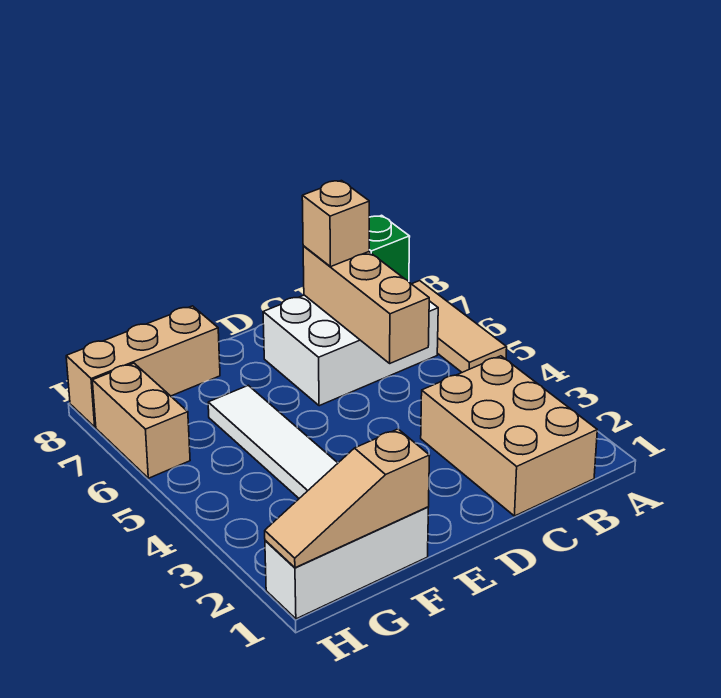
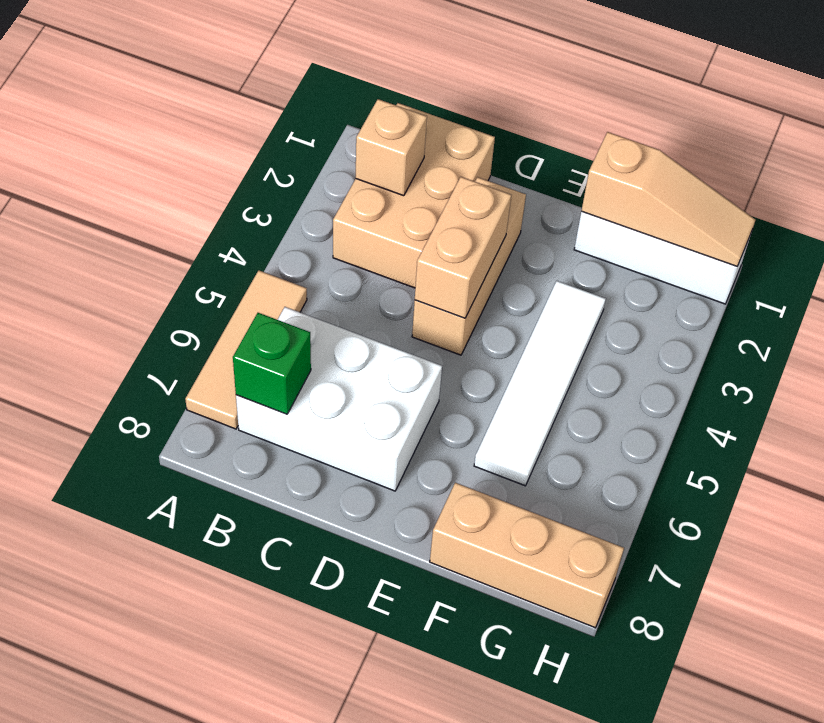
tan brick C5:C7 level 2 -> tan brick D2:D4 level 1
tan brick C7 level 3 -> tan brick B2 level 2
tan brick H6:H7 level 1 -> tan brick D3:D4 level 2

